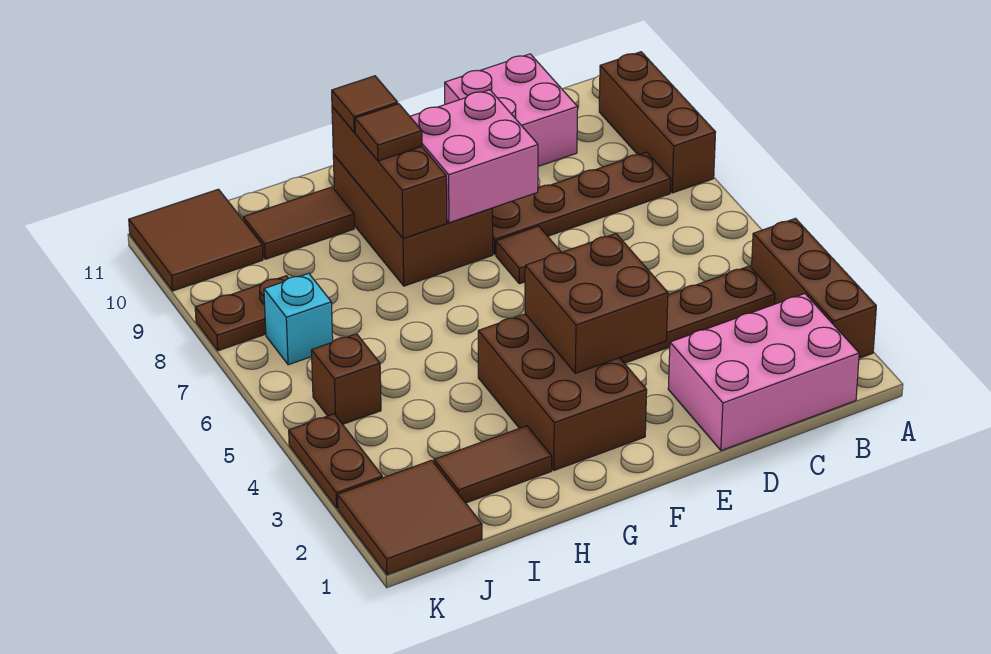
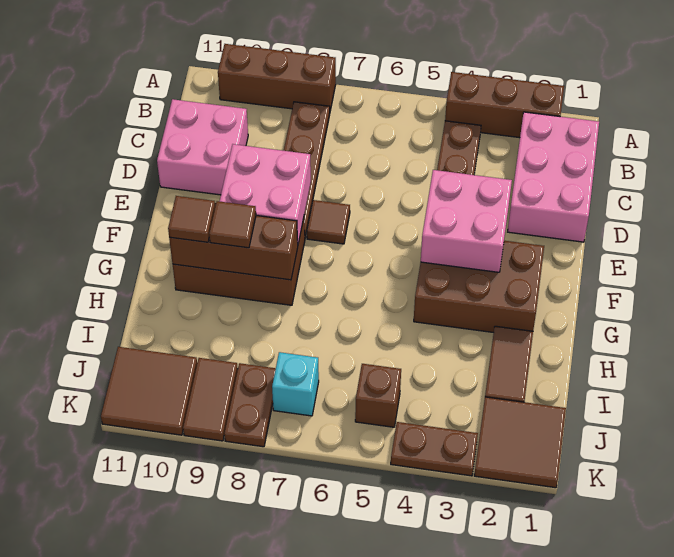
brown brick E3:F4 level 2 -> pink brick E3:F4 level 2
brown tile H10:I10 level 1 -> brown tile J9:K9 level 1

